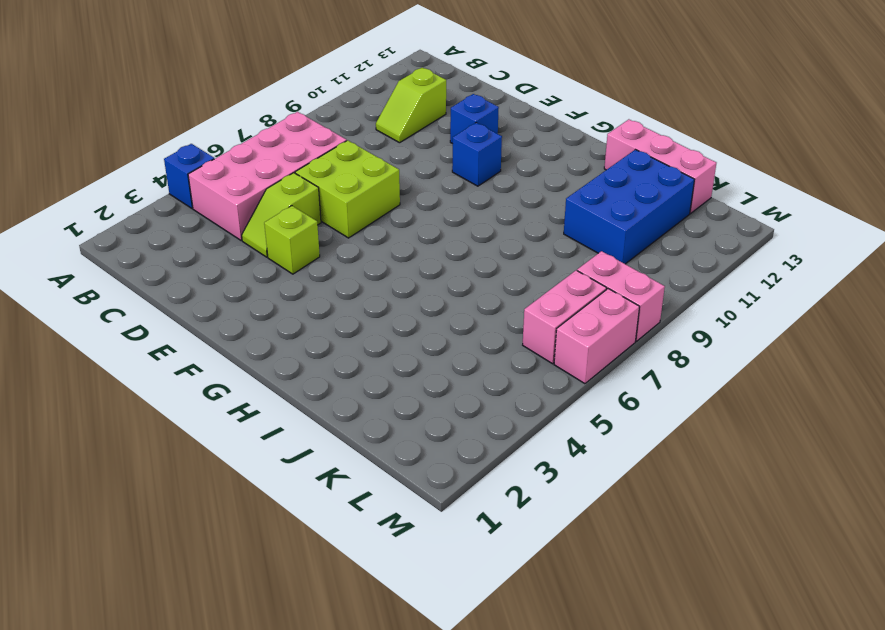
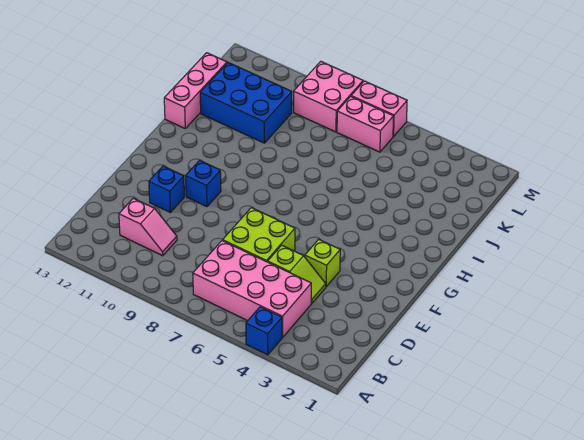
lime slope C10:C11 level 1 top 11 -> pink slope C10:C11 level 1 top 11
pink brick L8:M8 level 1 -> pink brick L8:M9 level 1

